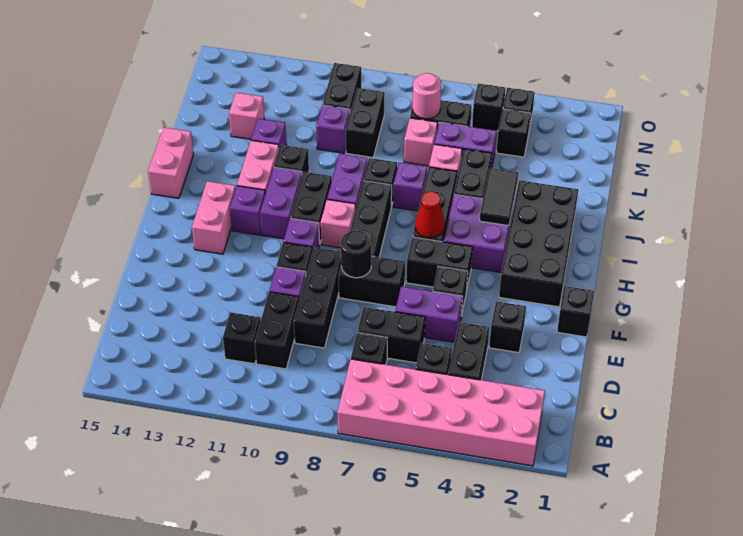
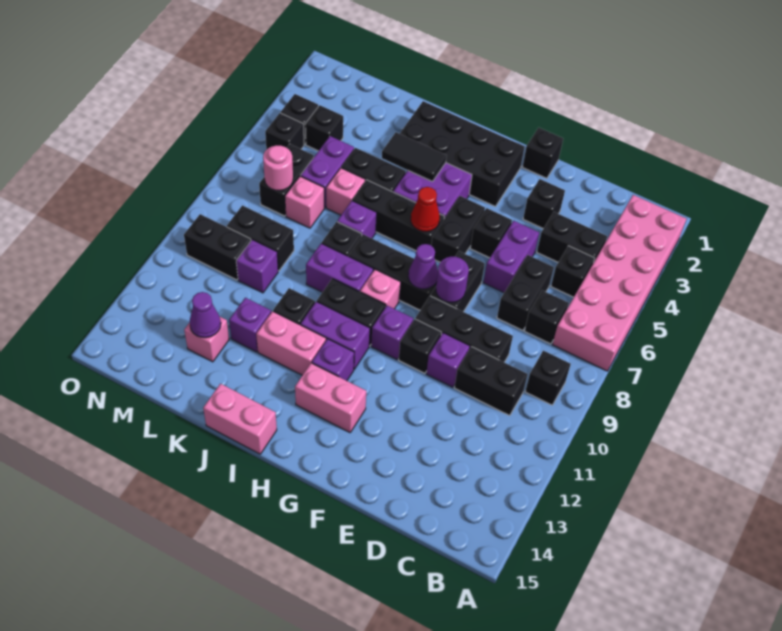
black brick C11 level 1 -> black brick B9 level 1
black round brick F8 level 2 -> purple round brick F8 level 2
none -> purple cone G8 level 2
none -> purple cone L13 level 2

